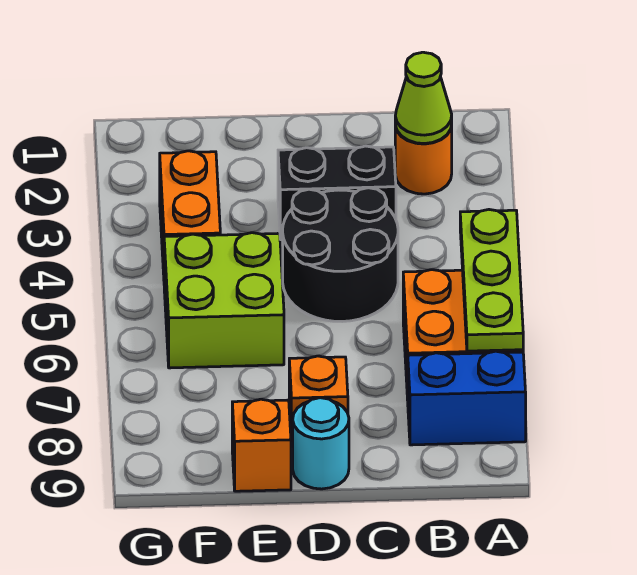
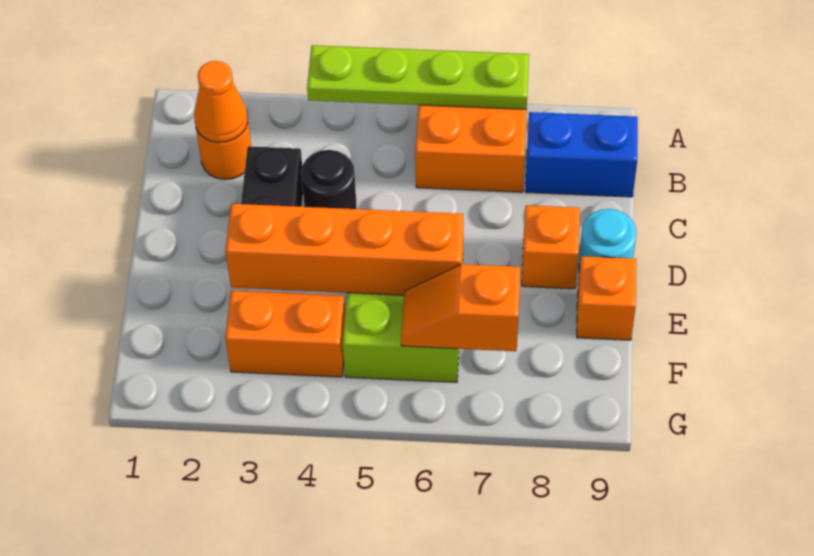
lime plate A5:A7 level 2 -> lime plate A4:A7 level 2
blue brick A8:B8 level 1 -> blue brick B8:B9 level 1
lime cone B2 level 2 -> orange cone B2 level 2
black round brick C4:D5 level 1 -> black round brick C4 level 1
none -> orange brick E3:E6 level 2
none -> orange slope F6:F7 level 2 top 7

